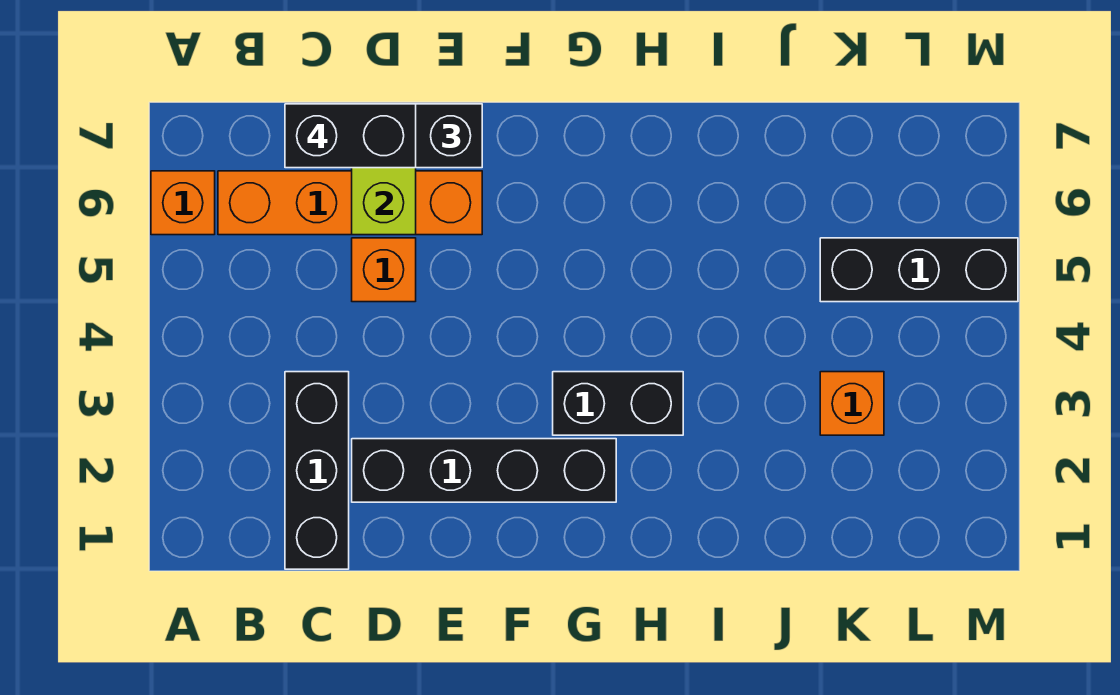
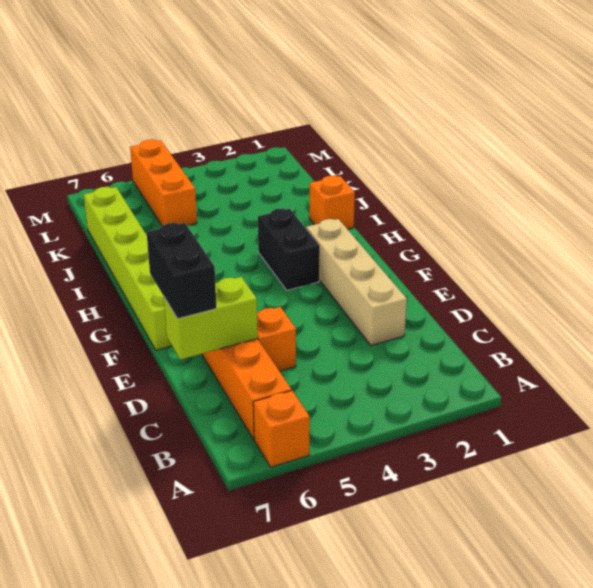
black brick C1:C3 level 1 -> none
black brick C7:D7 level 4 -> none
black brick D2:G2 level 1 -> tan brick D2:G2 level 1
none -> lime brick F7:K7 level 1
orange brick K3 level 1 -> orange brick I1 level 1
black brick K5:M5 level 1 -> orange brick K5:M5 level 1

